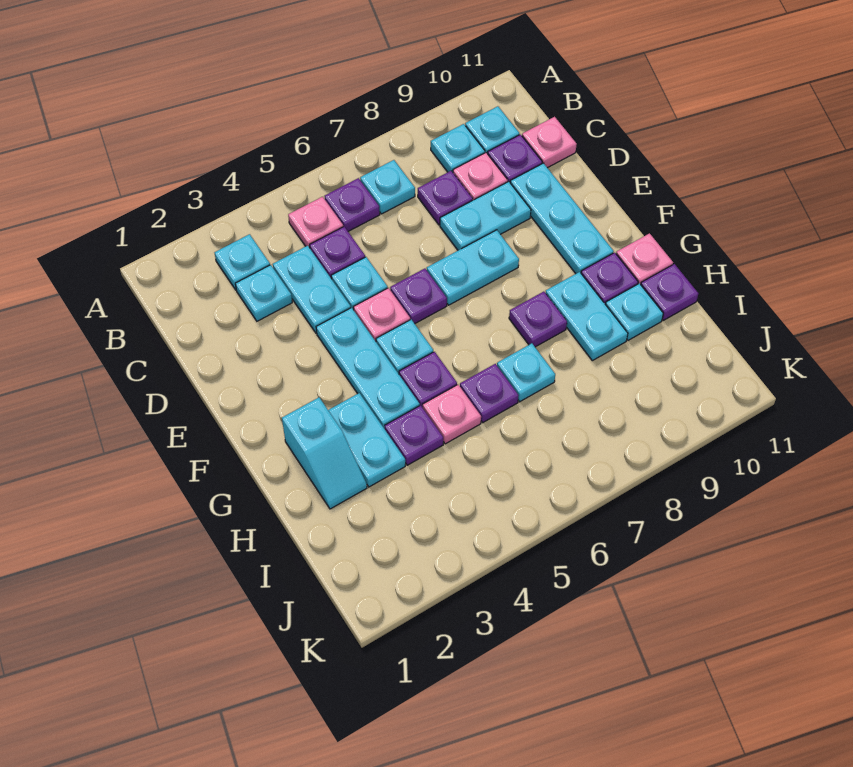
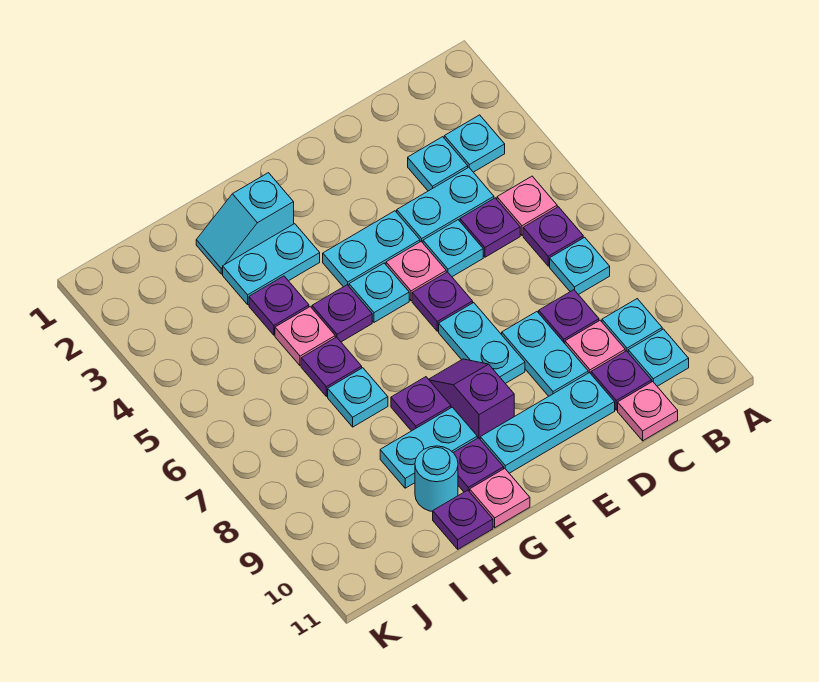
cyan plate E4:G4 level 1 -> cyan plate E4:F4 level 1
none -> purple slope F8:F9 level 1 top 9
cyan plate H10 level 1 -> cyan round brick H10 level 1

